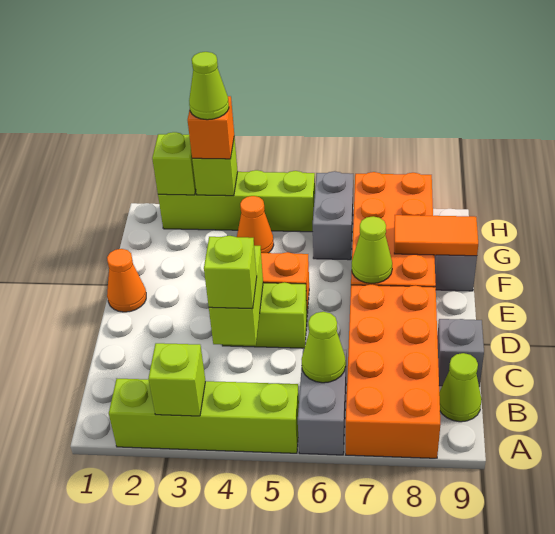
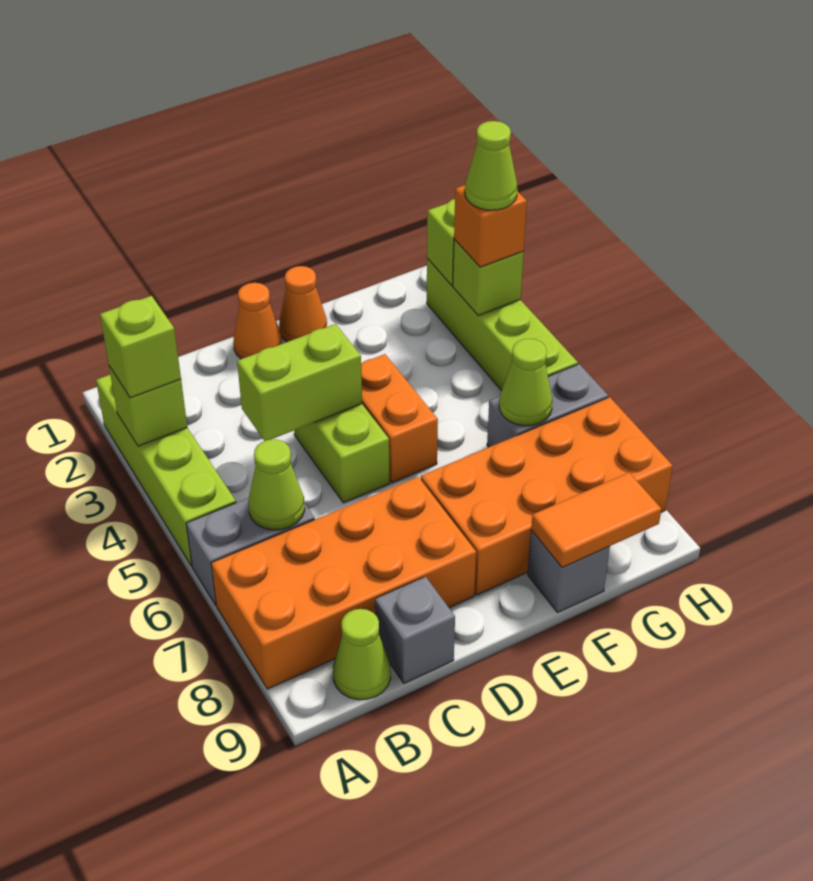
lime brick C4 level 3 -> lime brick A3 level 3
lime cone E7 level 2 -> lime cone G6 level 2
orange tile F8:F9 level 2 -> orange tile F9:G9 level 2
orange cone G4 level 1 -> orange cone D1 level 1

